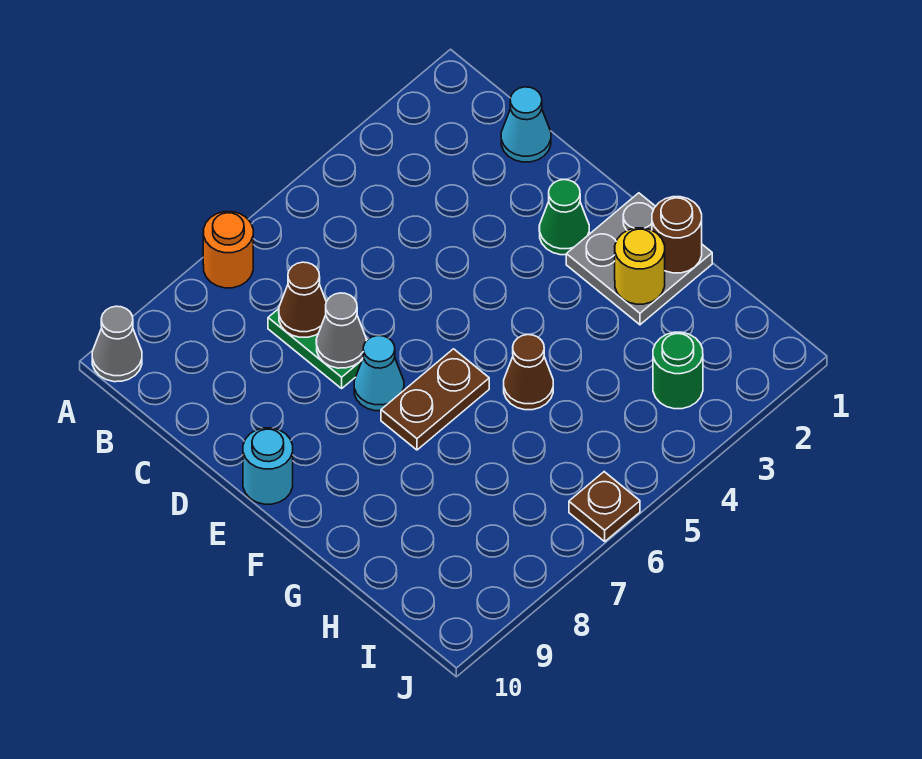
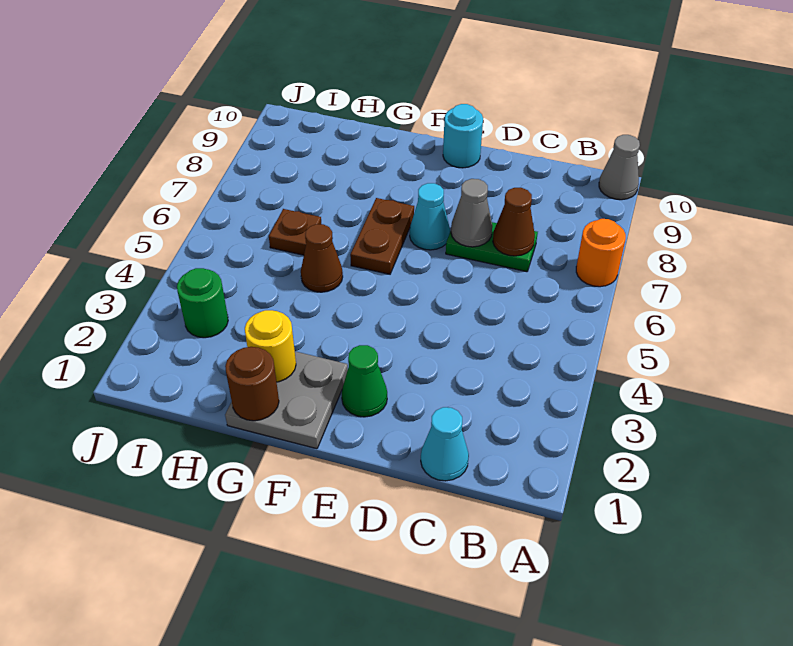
brown plate J6 level 1 -> brown plate H6 level 1

